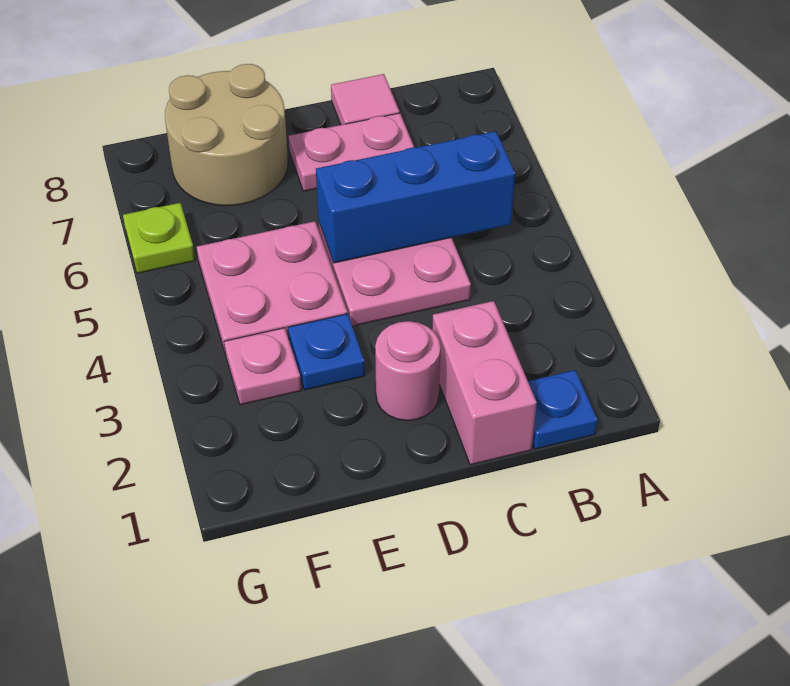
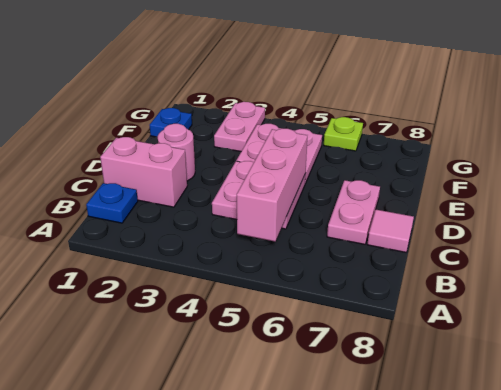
blue brick B5:D5 level 2 -> pink brick B5:D5 level 2
blue plate E3 level 1 -> blue plate F1 level 1
tan round brick E7:F8 level 1 -> none
pink plate F3 level 1 -> pink plate F3:G3 level 1

